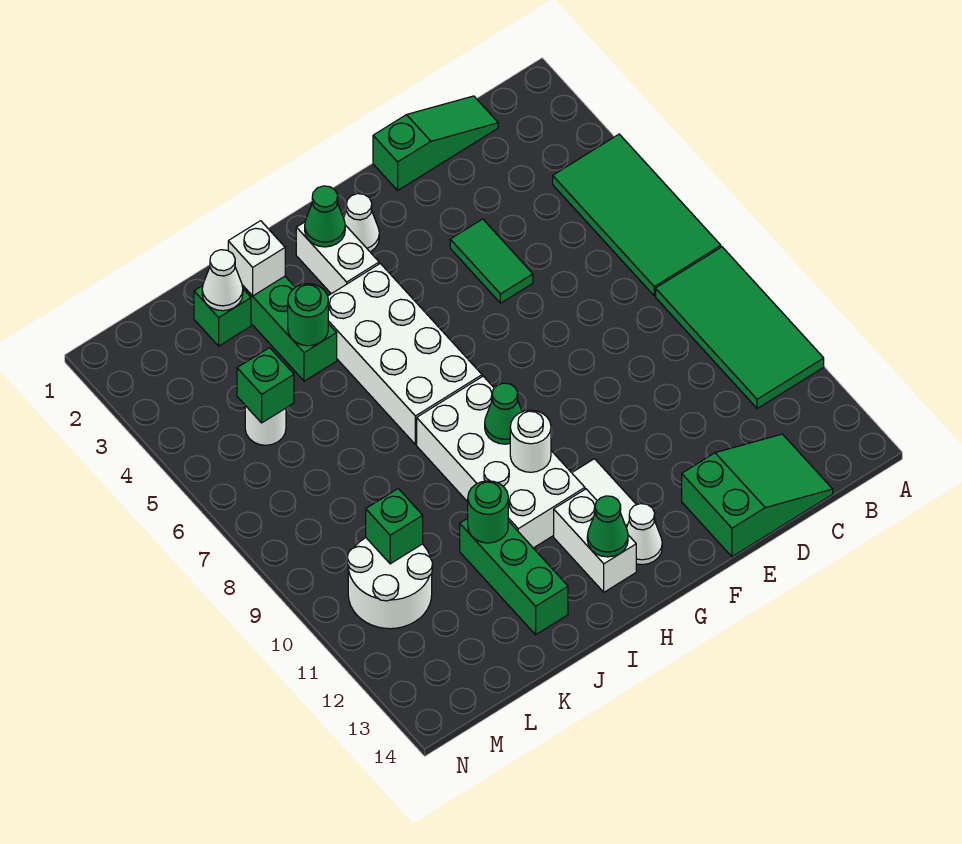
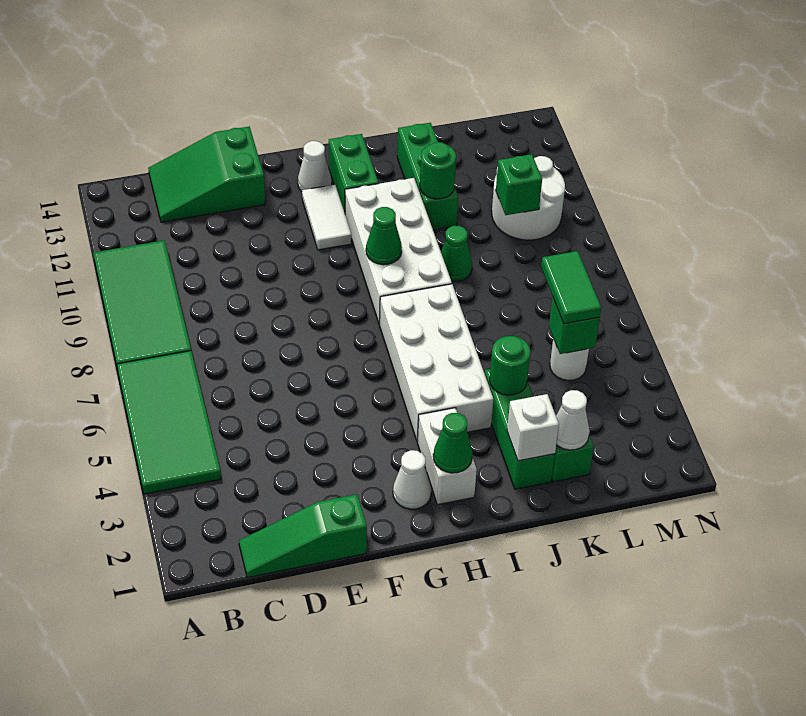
green tile E4:E5 level 1 -> green tile L5:L6 level 3
white round brick H10 level 2 -> none
white brick H12:H13 level 1 -> green brick H12:H13 level 1
green cone H13 level 2 -> green cone J9 level 1

